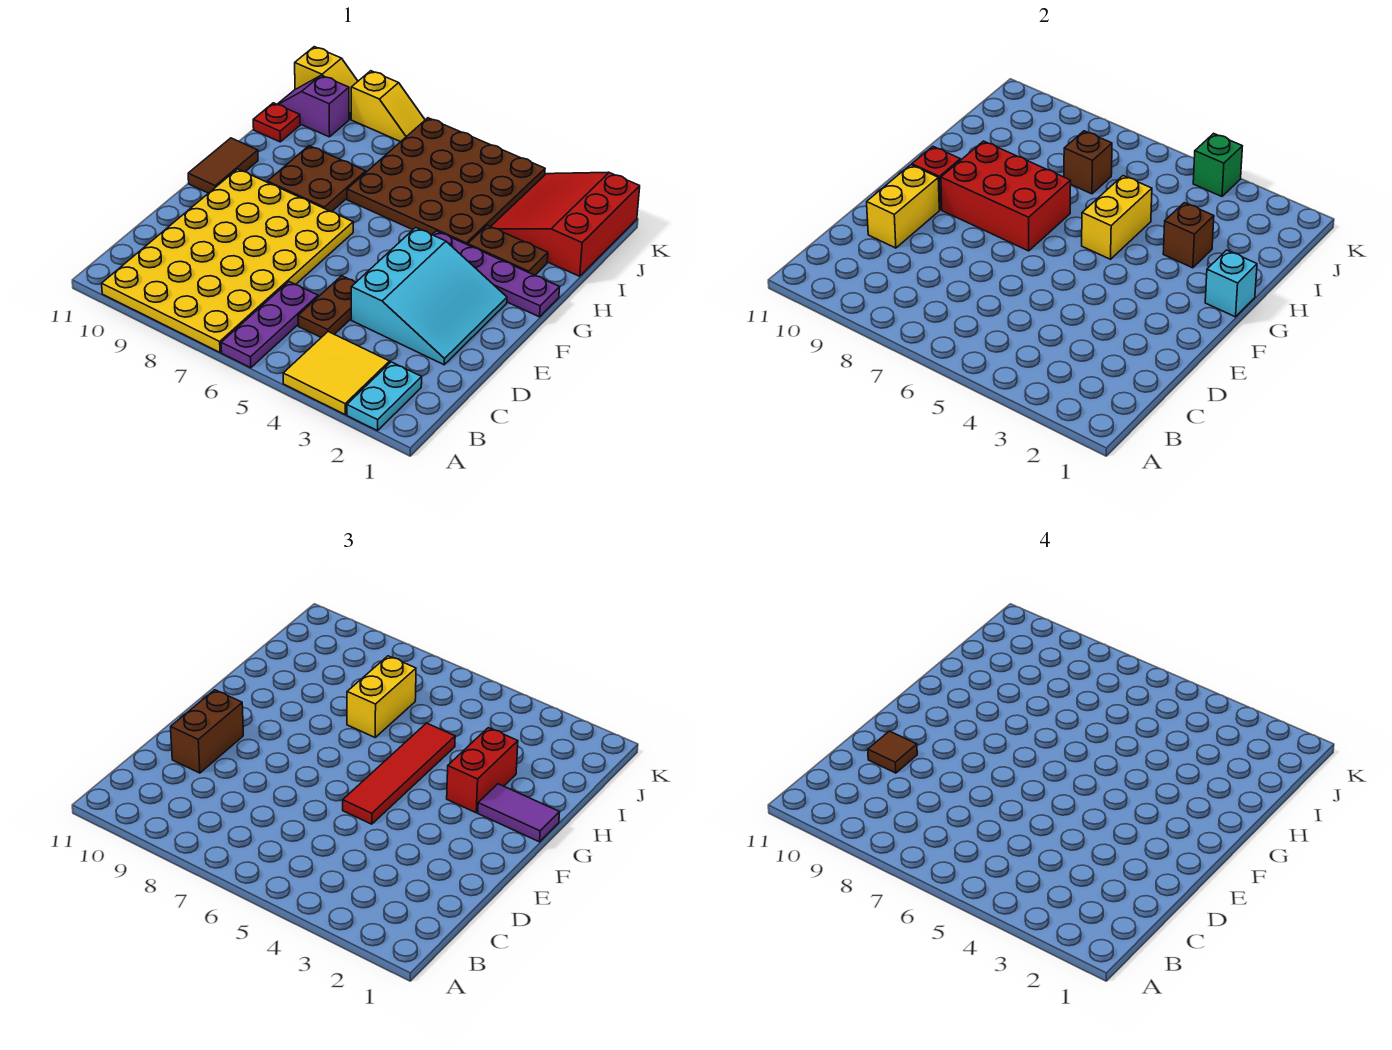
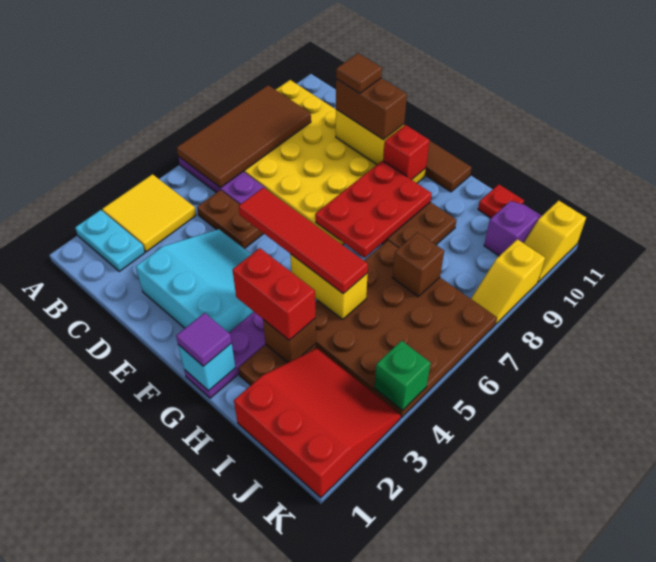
none -> brown tile A6:B9 level 2
cyan slope D2:F4 level 1 top 4 -> cyan slope D2:F4 level 1 top 2
red brick F7:G9 level 2 -> red plate F7:G9 level 2
purple tile G1:G2 level 3 -> purple tile G1 level 3
yellow brick H7:I7 level 3 -> none

